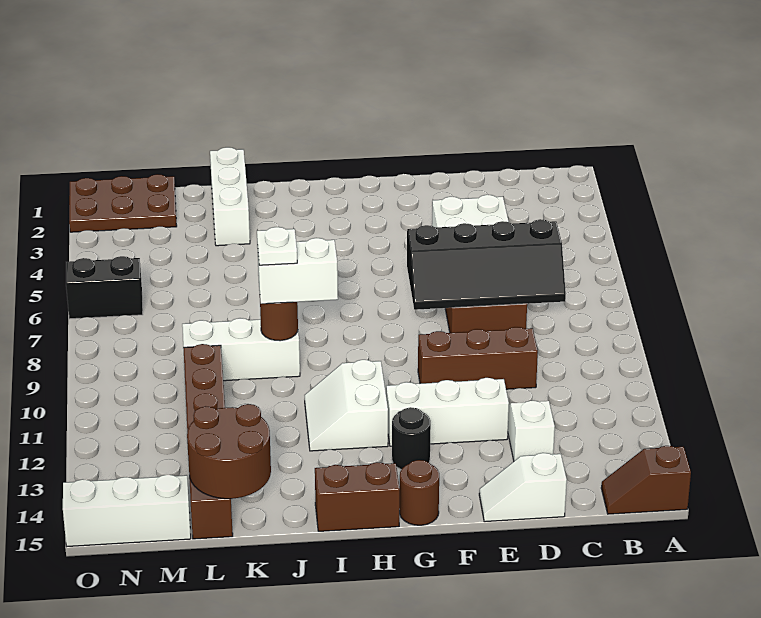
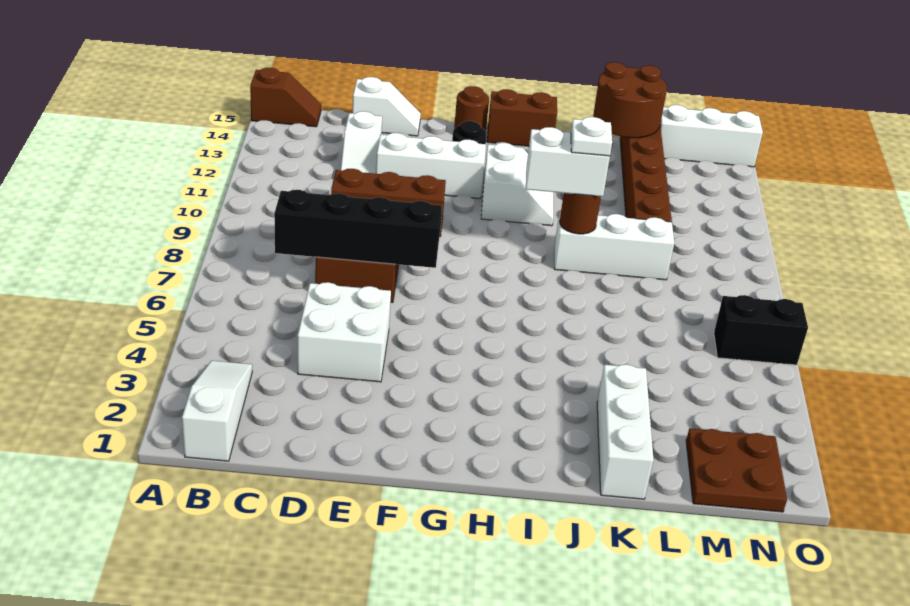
none -> white slope B1:B3 level 1 top 1
brown plate M1:O2 level 1 -> brown plate M1:N2 level 1

